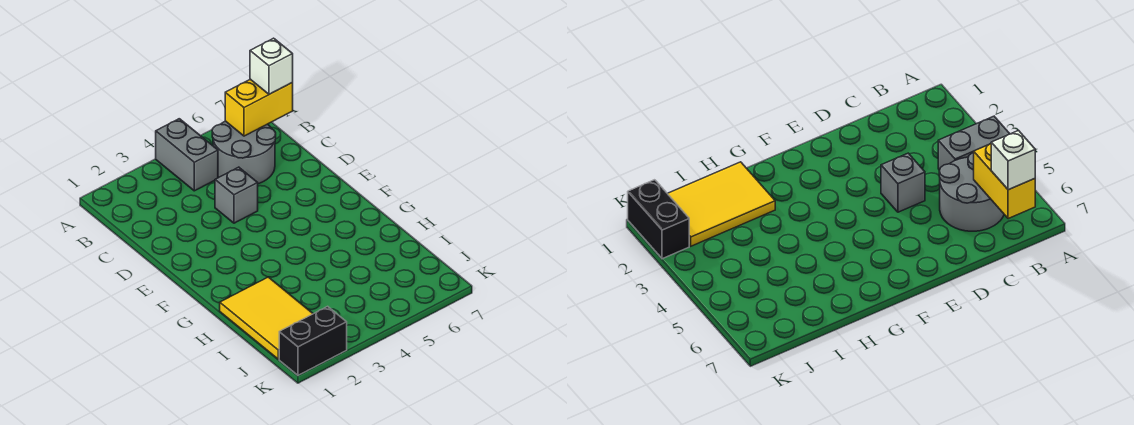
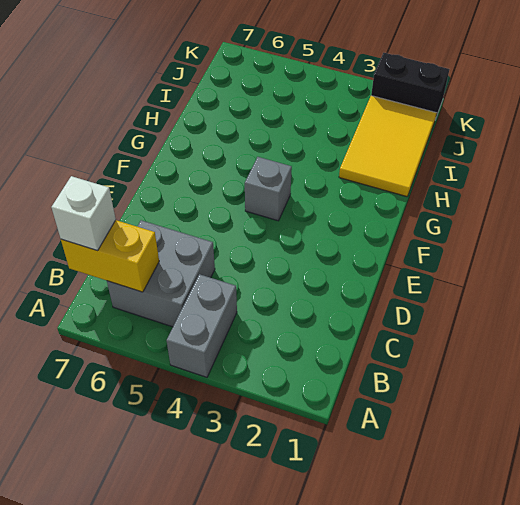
grey round brick B5:C6 level 1 -> grey brick B5:C6 level 1
grey brick D4 level 1 -> grey brick F4 level 1

